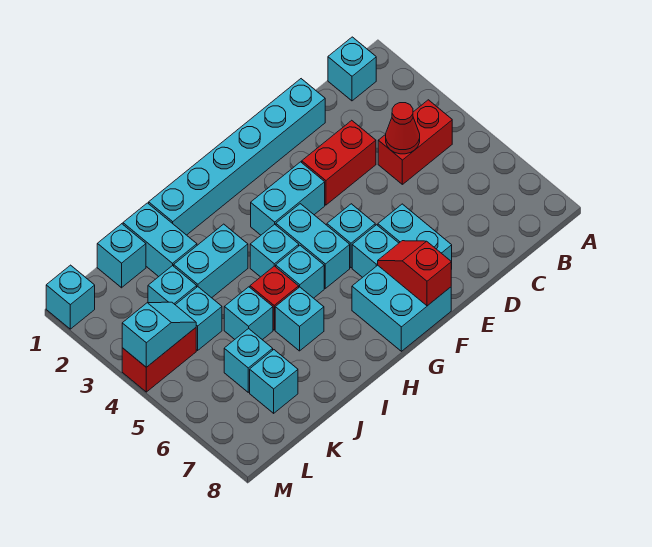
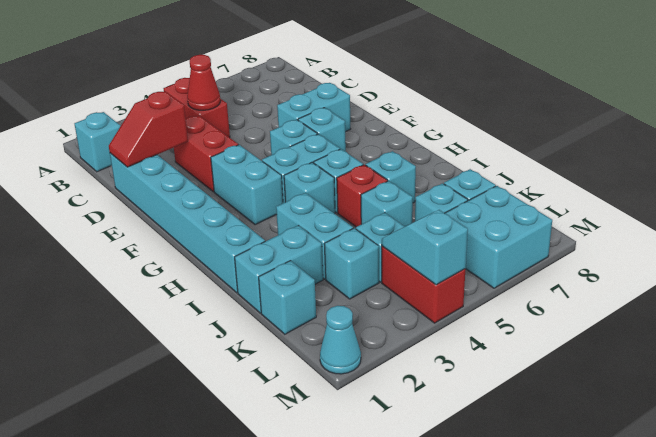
cyan brick F7:G8 level 1 -> cyan brick L6:M7 level 1
red slope F7:F8 level 2 top 8 -> red slope D1:D2 level 2 top 2
cyan brick M1 level 1 -> cyan cone M1 level 1

